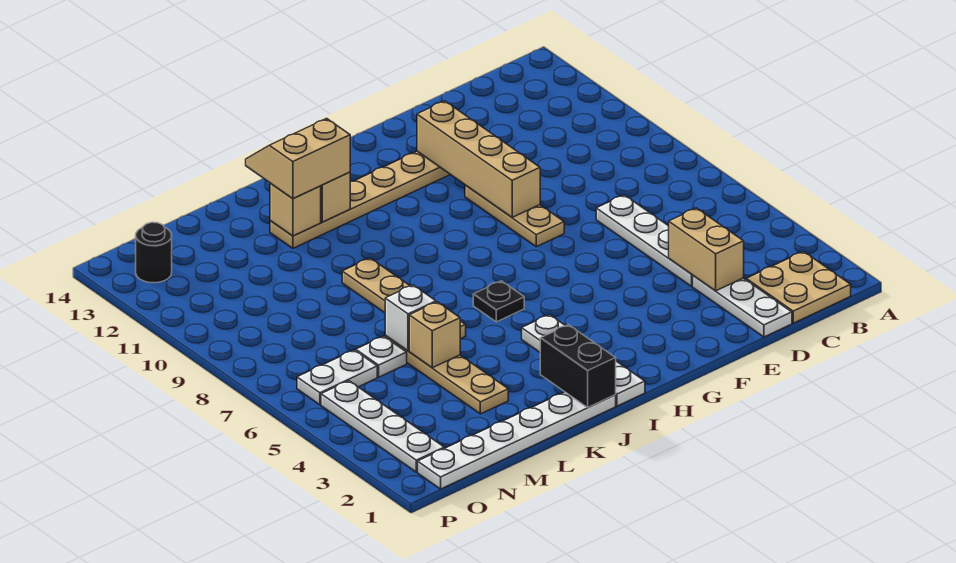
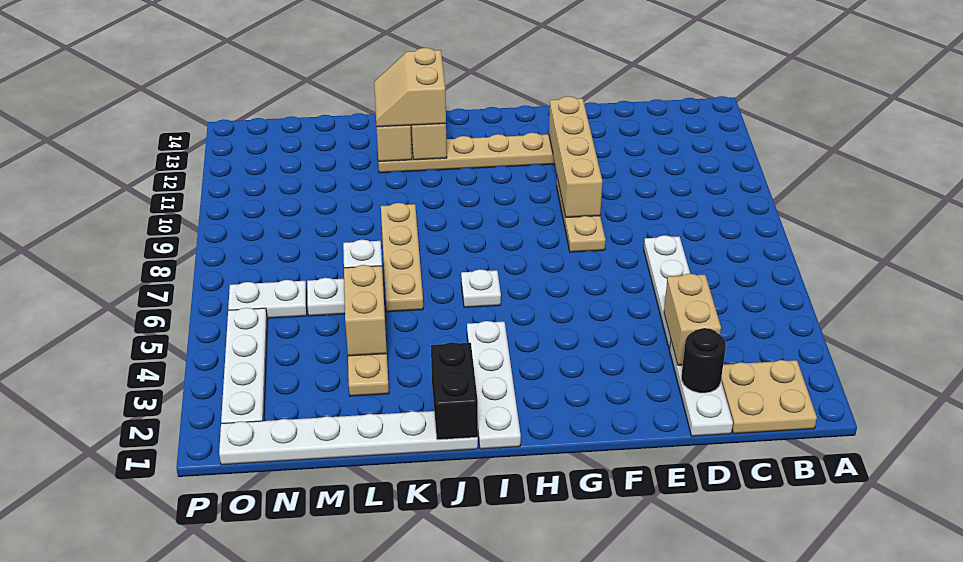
black plate I6 level 1 -> white plate I6 level 1
tan slope J12:K13 level 3 top 12 -> tan slope J12:K13 level 3 top J
tan brick L5 level 2 -> tan brick L4:L5 level 2
black round brick O13 level 1 -> black round brick D2 level 2

